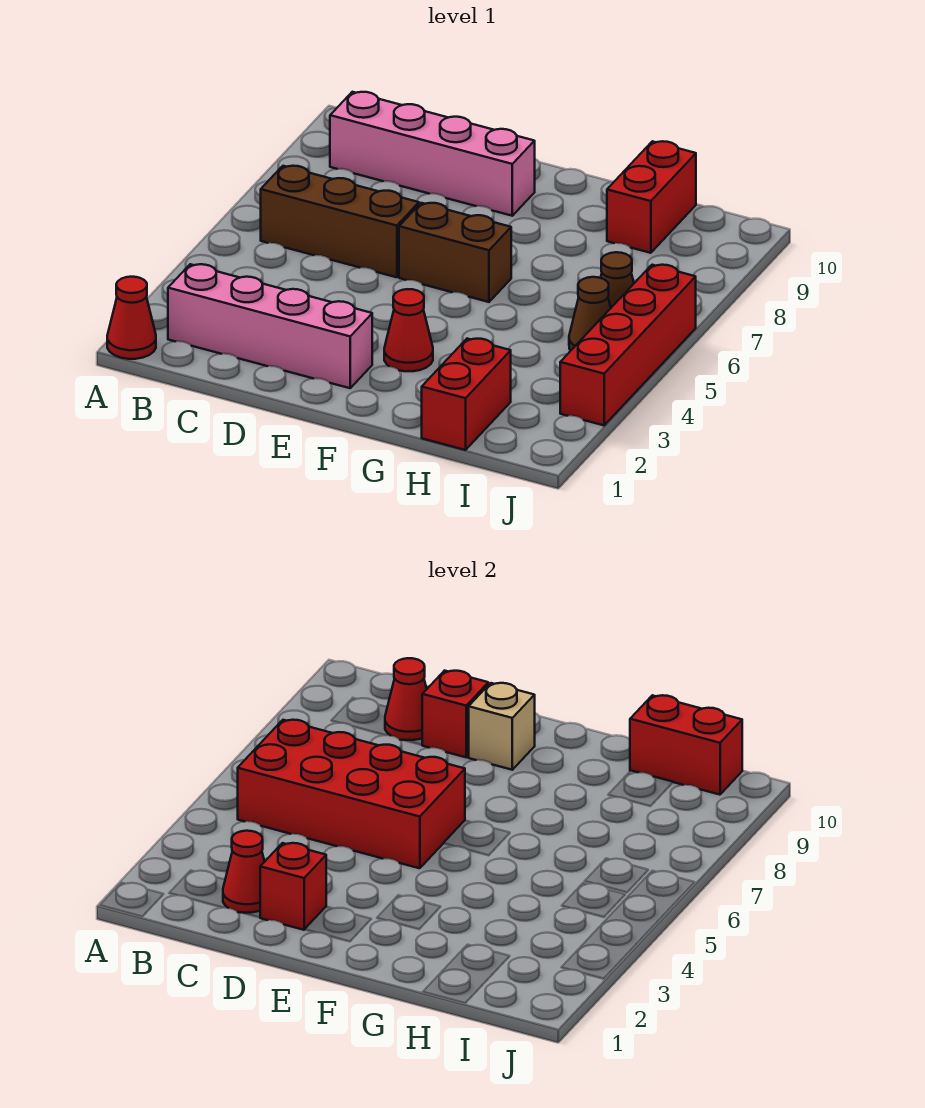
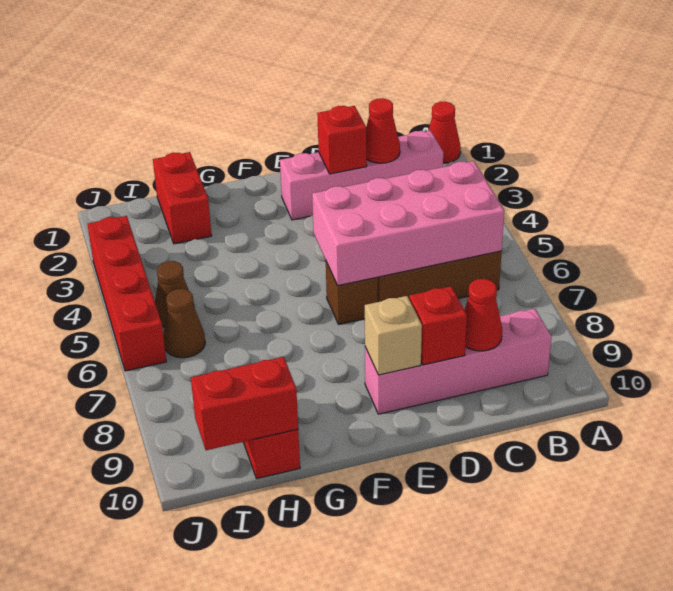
red brick B5:E6 level 2 -> pink brick B5:E6 level 2
brown brick E6:F6 level 1 -> brown brick E6 level 1
red cone F3 level 1 -> none

